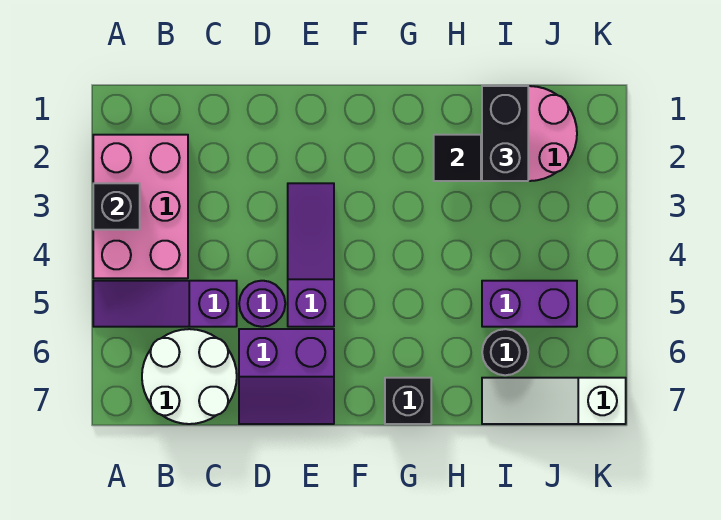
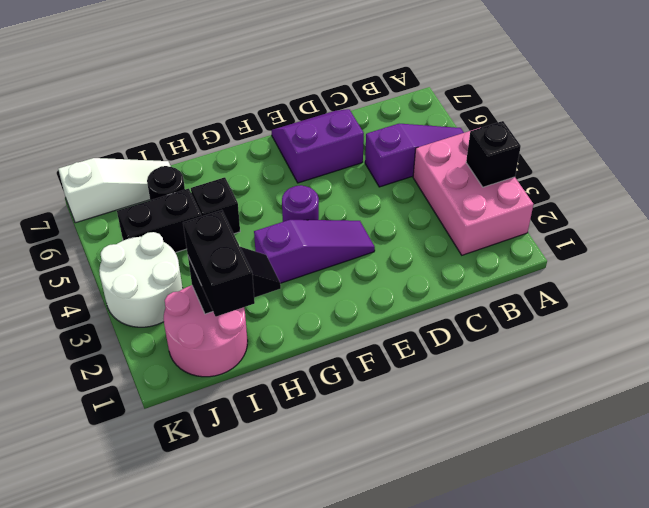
white round brick B6:C7 level 1 -> white round brick J3:K4 level 1
purple round brick D5 level 1 -> purple round brick F4 level 1
purple slope E3:E5 level 1 top 5 -> purple slope E3:G3 level 1 top G
black brick G7 level 1 -> black brick H5 level 1
purple brick I5:J5 level 1 -> black brick I5:J5 level 1

